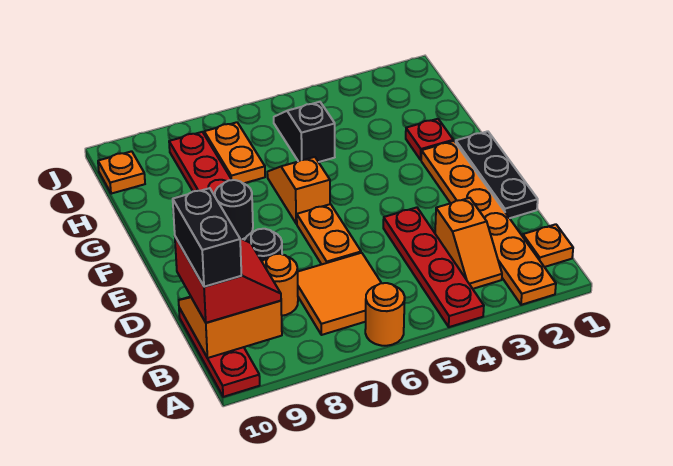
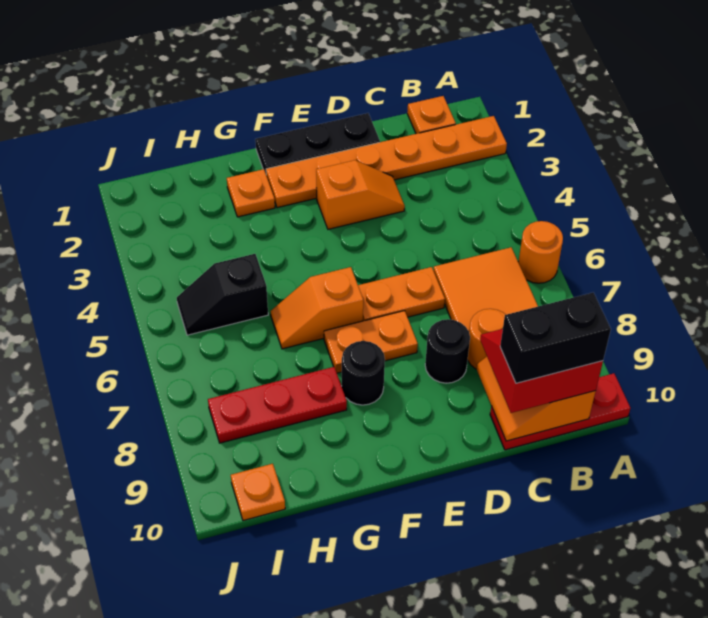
red plate A4:D4 level 1 -> none
orange slope B3:C3 level 1 top C -> orange slope D3:E3 level 1 top E
red plate G2 level 1 -> orange plate G2 level 1
orange plate H7:I7 level 1 -> orange plate E7:F7 level 1

